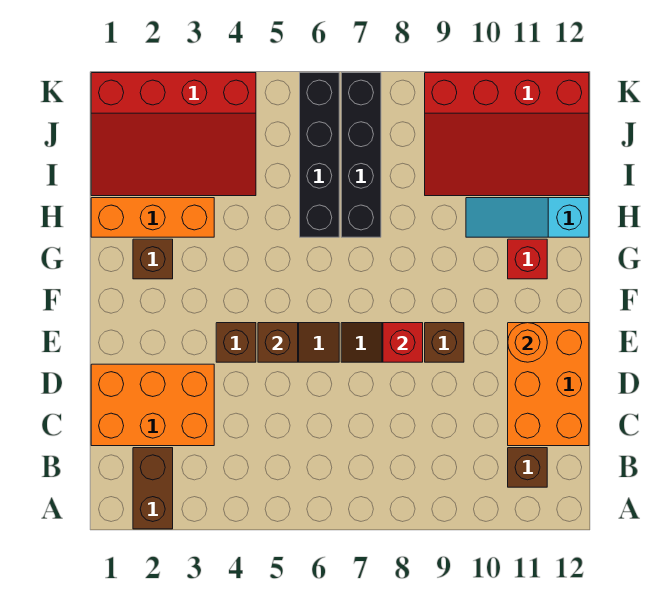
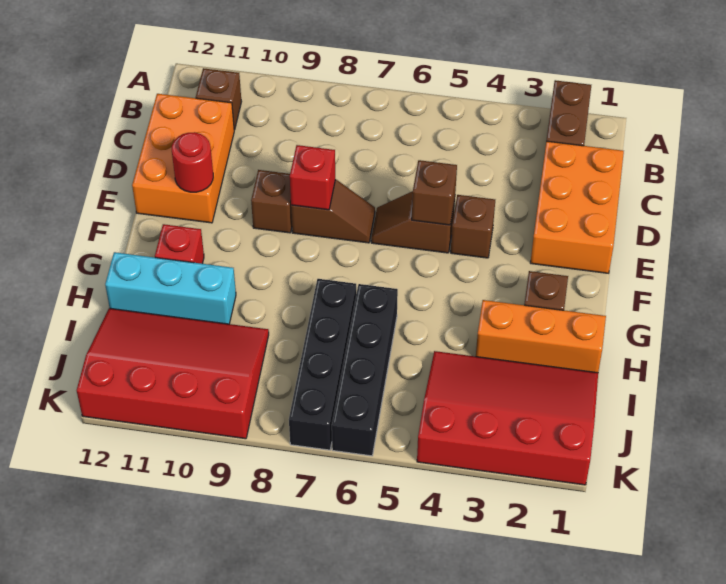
orange brick C1:D3 level 1 -> orange brick C1:E2 level 1
orange round brick E11 level 2 -> red round brick E11 level 2
cyan slope H10:H12 level 1 top 12 -> cyan brick H10:H12 level 1

